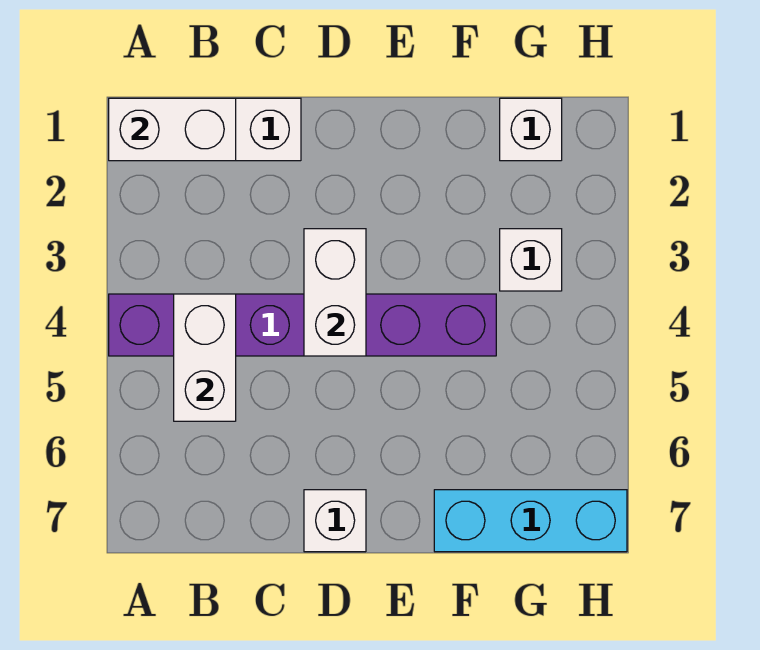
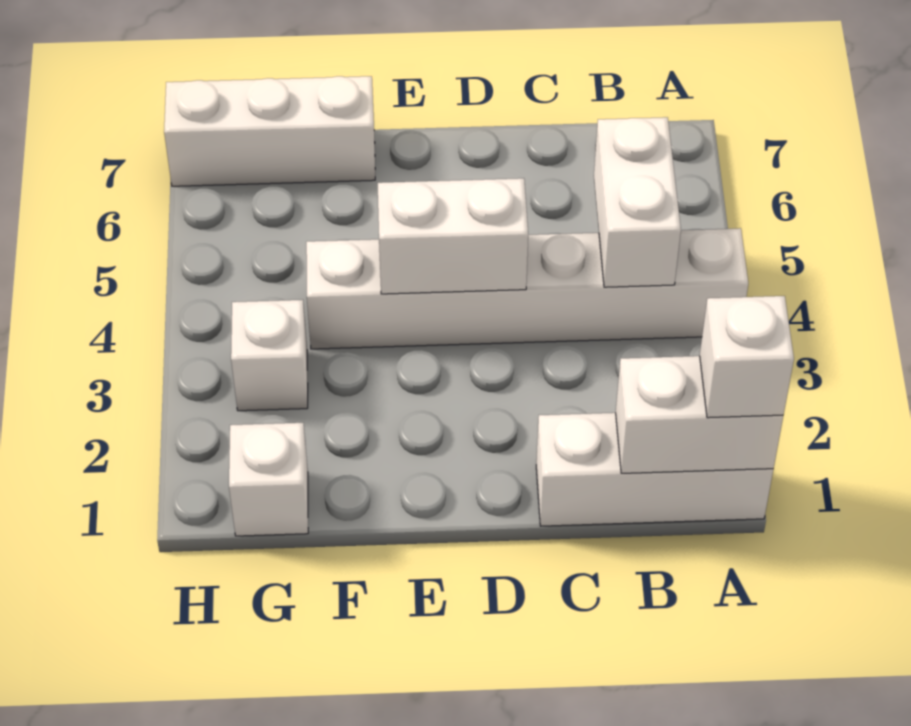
purple brick A4:F4 level 1 -> white brick A4:F4 level 1
white brick D3:D4 level 2 -> white brick D4:E4 level 2
white brick D7 level 1 -> white brick A1 level 3
cyan brick F7:H7 level 1 -> white brick F7:H7 level 1

